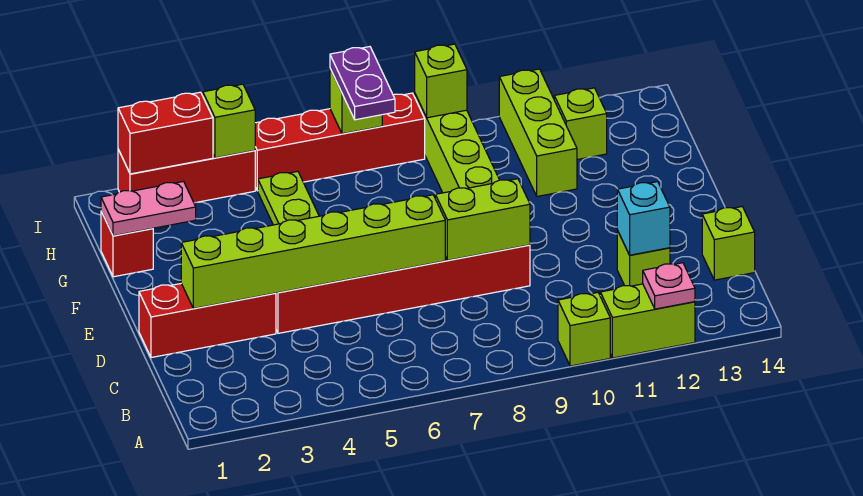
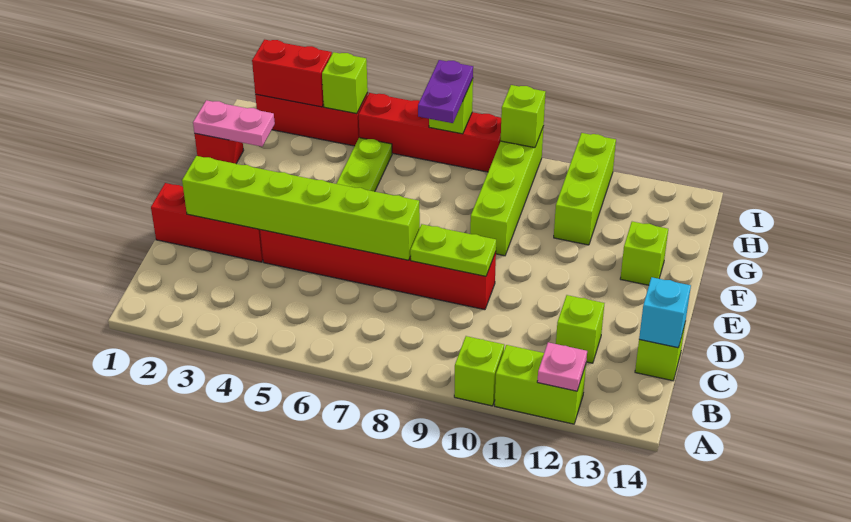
cyan brick C12 level 2 -> cyan brick C14 level 2
lime brick D8:D9 level 2 -> lime plate D8:D9 level 2
lime brick H12 level 1 -> lime brick F13 level 1

